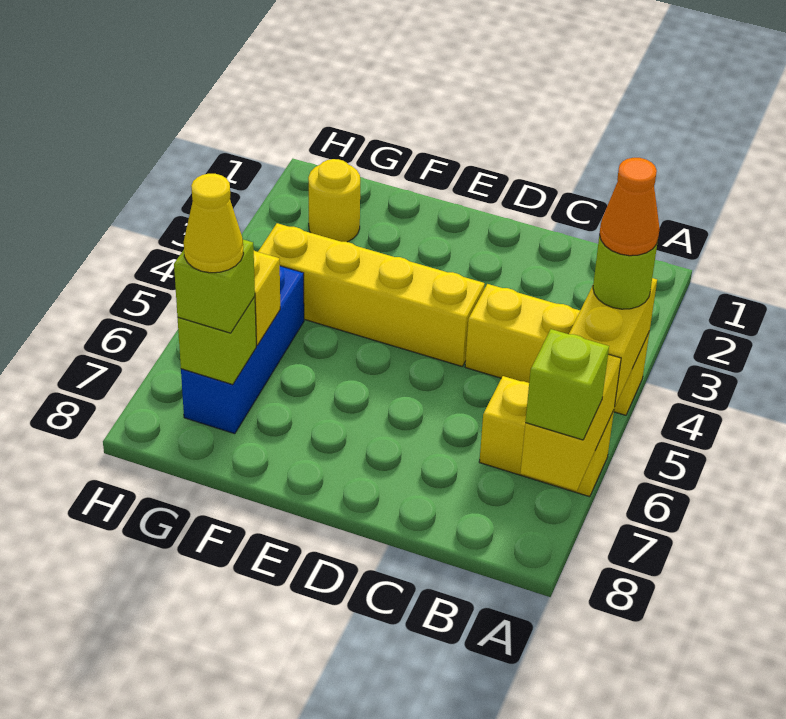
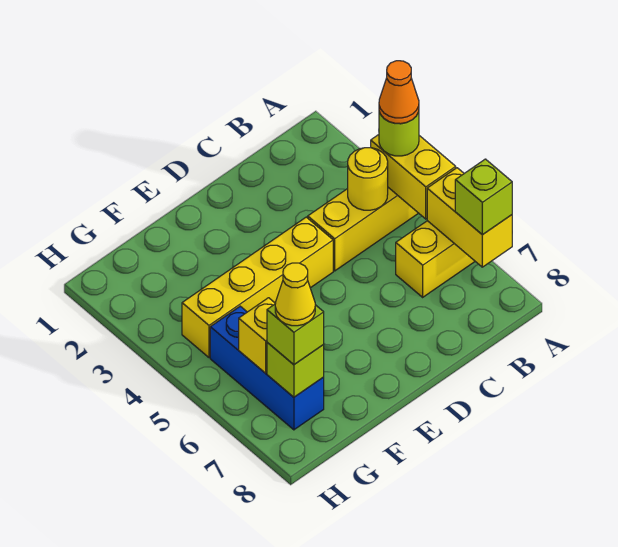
yellow round brick G2 level 1 -> yellow round brick B4 level 2

